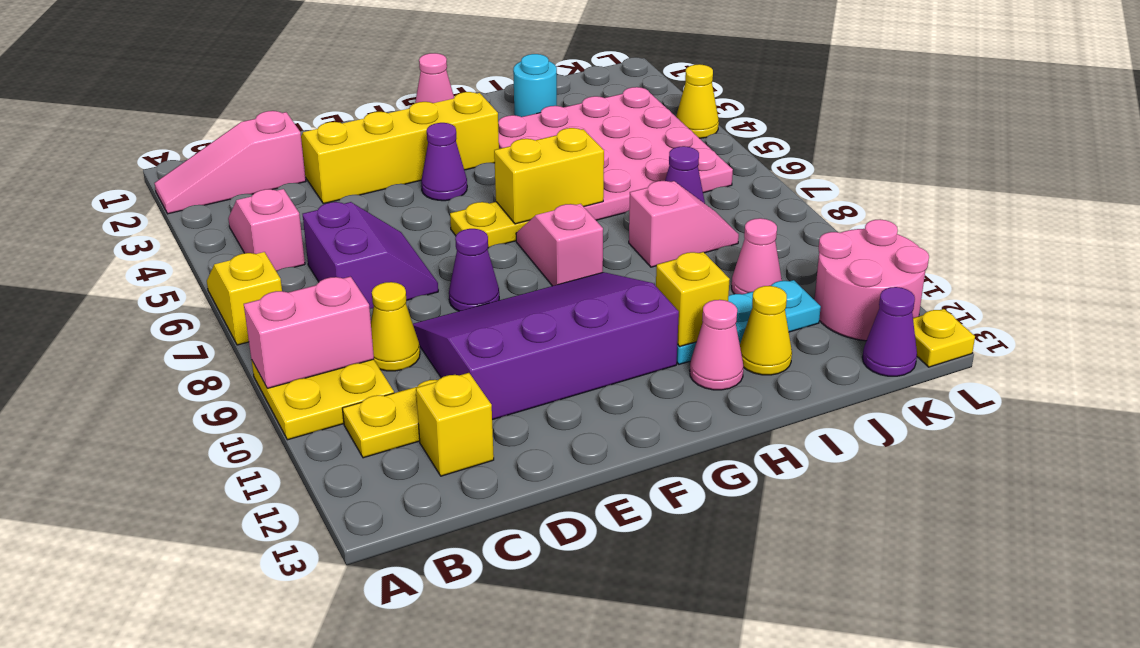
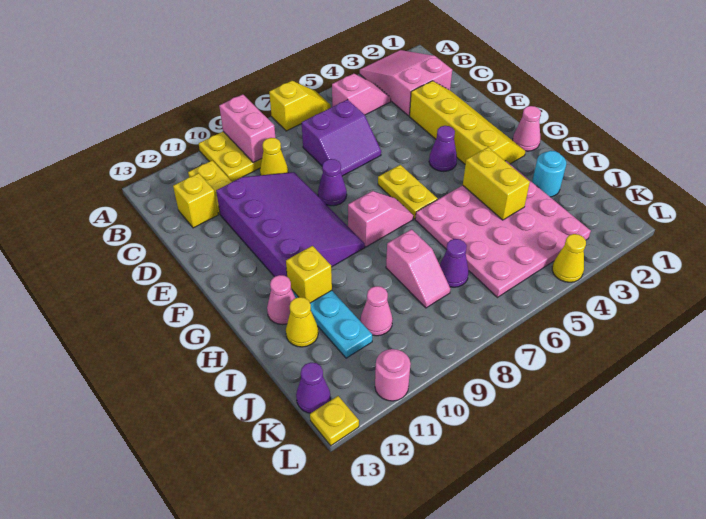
pink slope A2:C2 level 1 top C -> pink slope A2:C3 level 1 top C
yellow brick G6:H6 level 2 -> yellow brick H4:I4 level 2
pink round brick K11:L12 level 1 -> pink round brick L11 level 1

